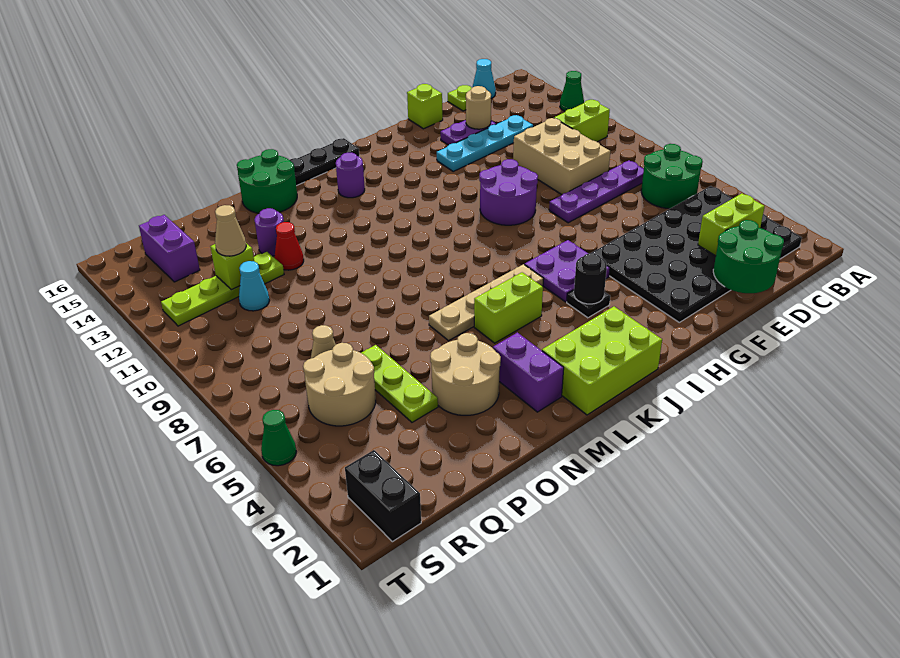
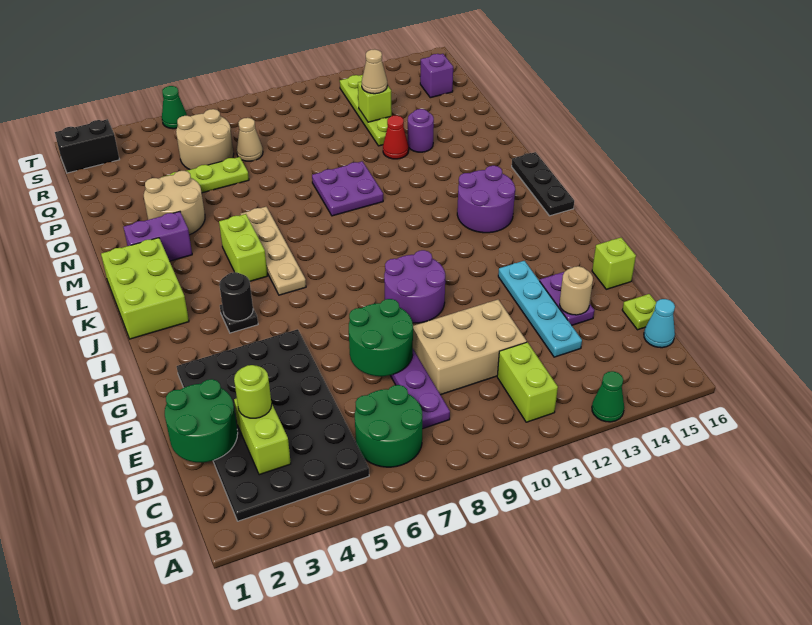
none -> lime round brick D3 level 3
purple plate H5:I6 level 1 -> purple plate M9:N10 level 1
purple round brick K14 level 1 -> purple round brick J13:K14 level 1
green round brick M15:N16 level 1 -> green round brick E7:F8 level 2
cyan cone Q11 level 1 -> none
purple brick R14:R15 level 1 -> purple brick R15 level 1

